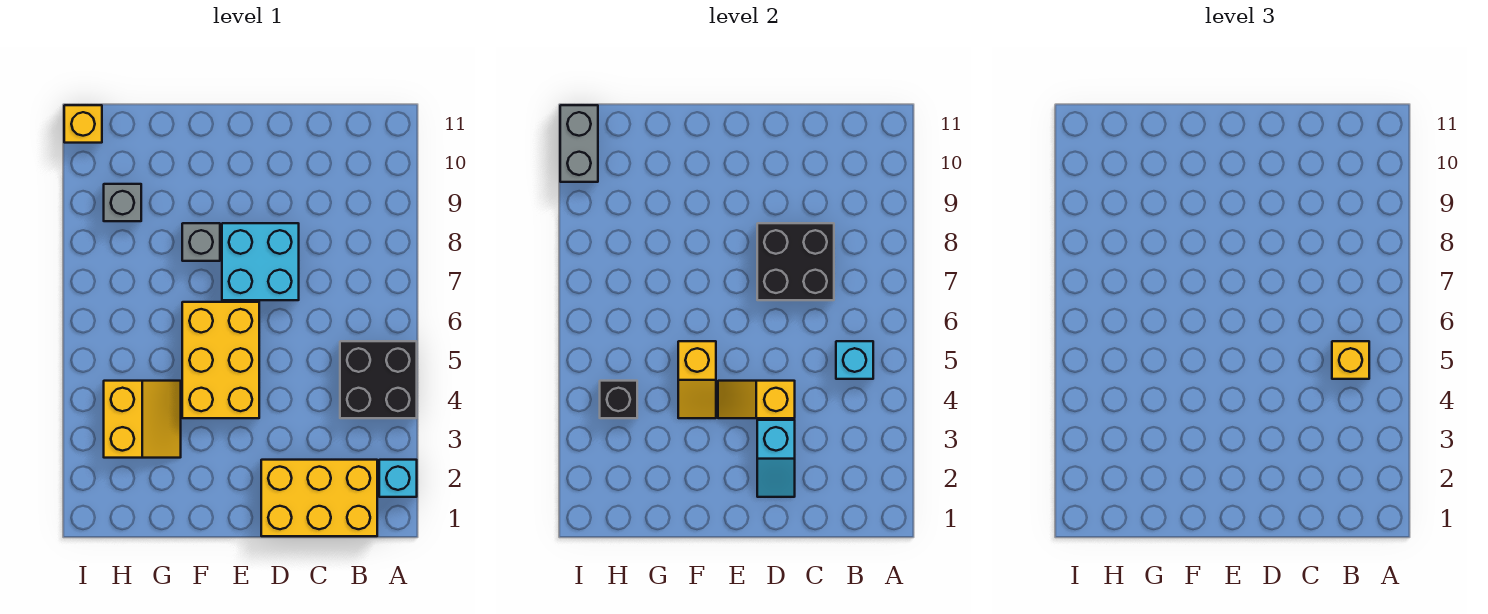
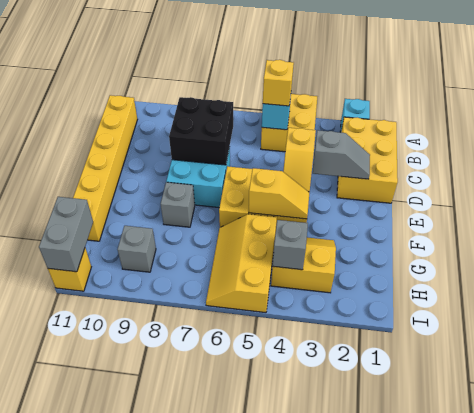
black brick A4:B5 level 1 -> yellow brick A4:B5 level 1
none -> yellow brick B11:G11 level 1
cyan slope D2:D3 level 2 top 3 -> grey slope D2:D3 level 2 top 3
none -> yellow slope G5:I6 level 1 top 5
black brick H4 level 2 -> grey brick H4 level 2
grey brick I10:I11 level 2 -> grey brick H11:I11 level 2

